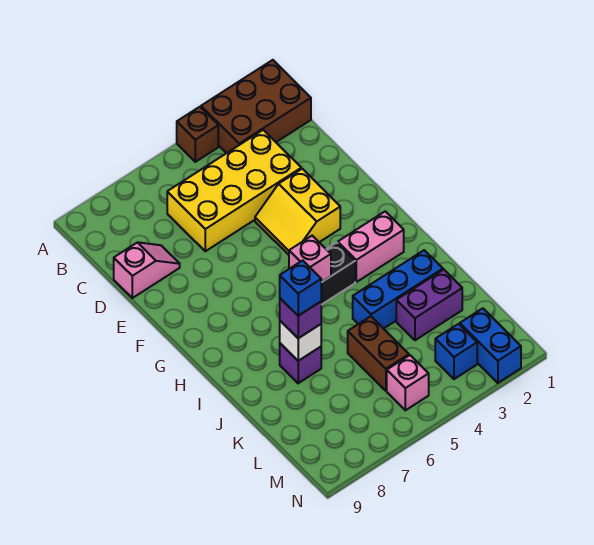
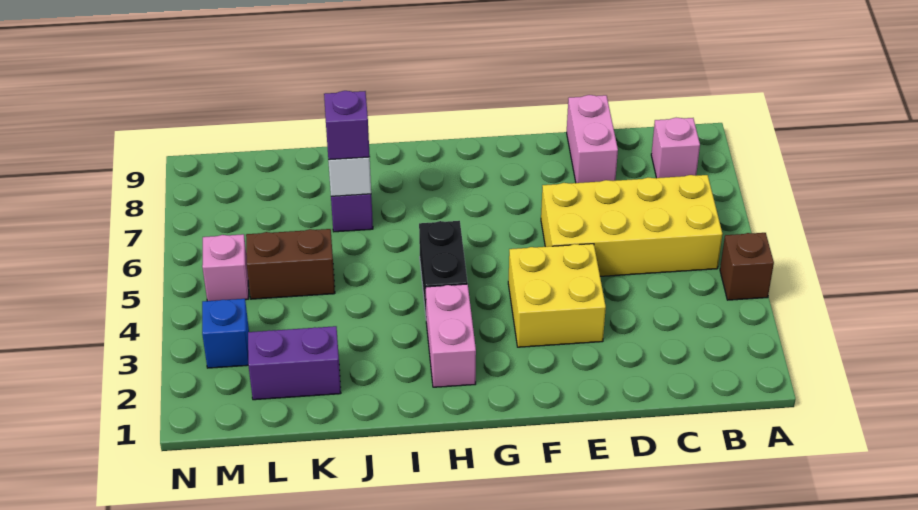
brown brick A1:B3 level 1 -> none
yellow brick C3:D6 level 1 -> yellow brick B5:E6 level 1
pink slope D8:D9 level 1 top 9 -> pink brick D8:D9 level 1
yellow slope E3:F4 level 1 top 3 -> yellow brick E3:F4 level 1
pink brick H5 level 2 -> pink brick B8 level 1
blue brick J2:J4 level 1 -> none
blue brick J7 level 4 -> none
purple brick K2:K3 level 1 -> purple brick K2:L2 level 1
blue brick M2:N2 level 1 -> none

